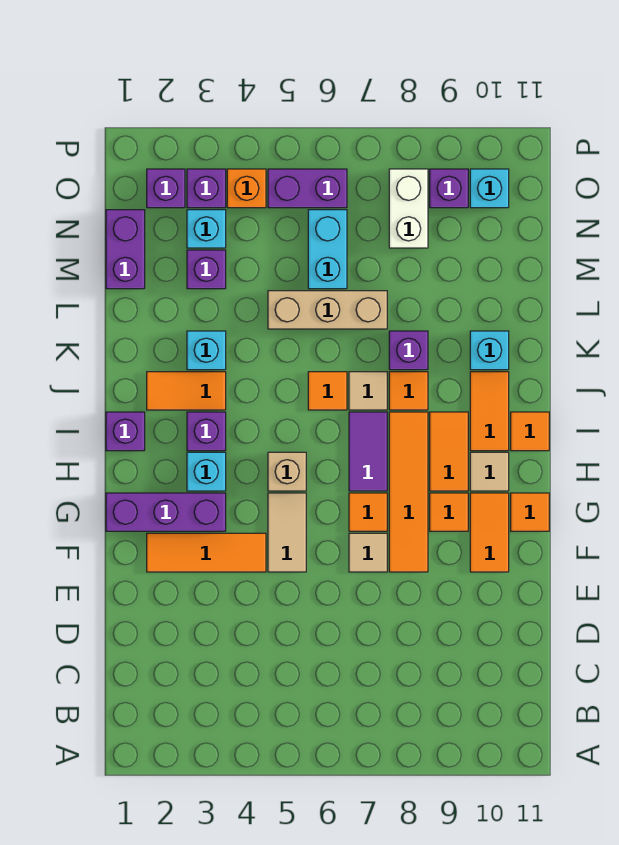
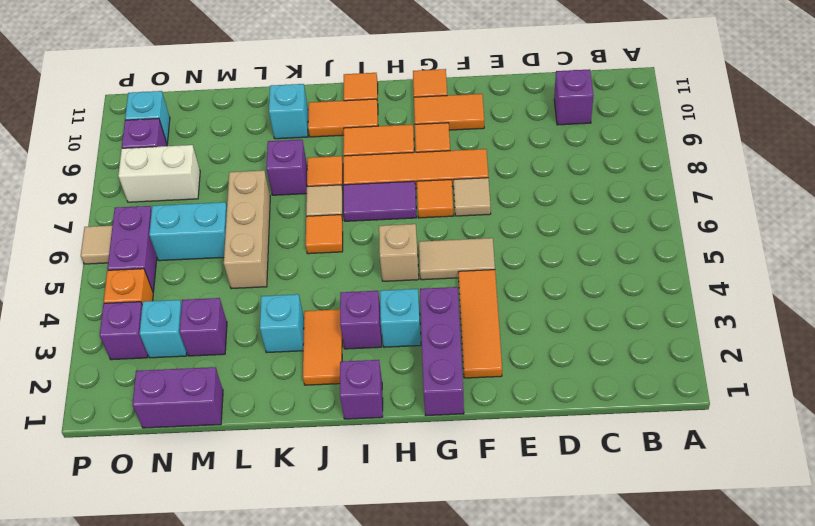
tan tile H10 level 1 -> tan tile P6 level 1
purple brick O2 level 1 -> purple brick C10 level 1

